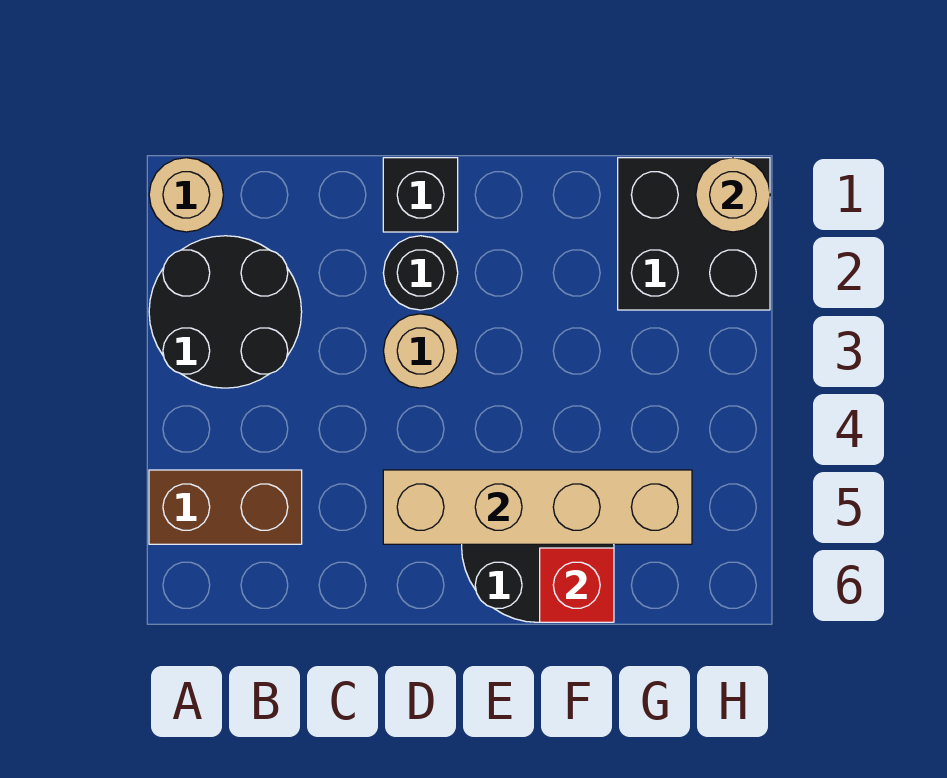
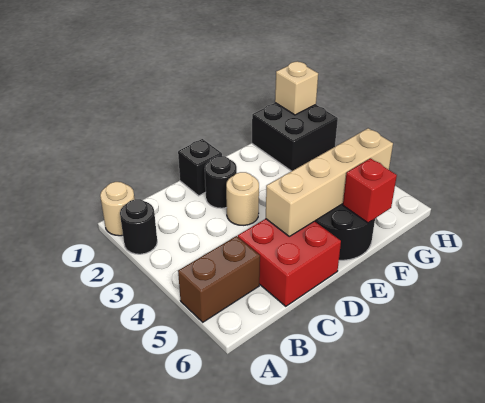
black round brick A2:B3 level 1 -> black round brick A2 level 1
none -> red brick C5:D6 level 1
tan round brick H1 level 2 -> tan brick H1 level 2

